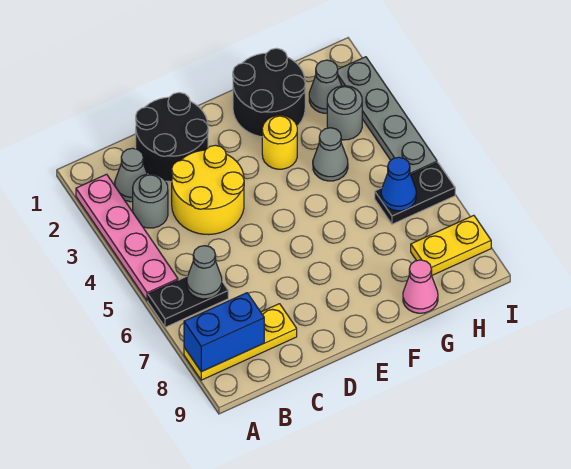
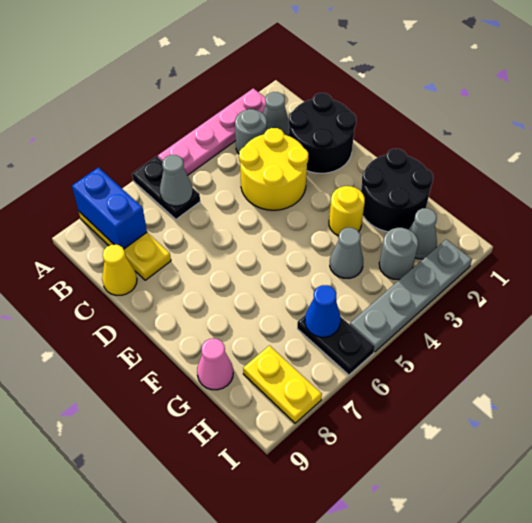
none -> yellow cone C9 level 1

